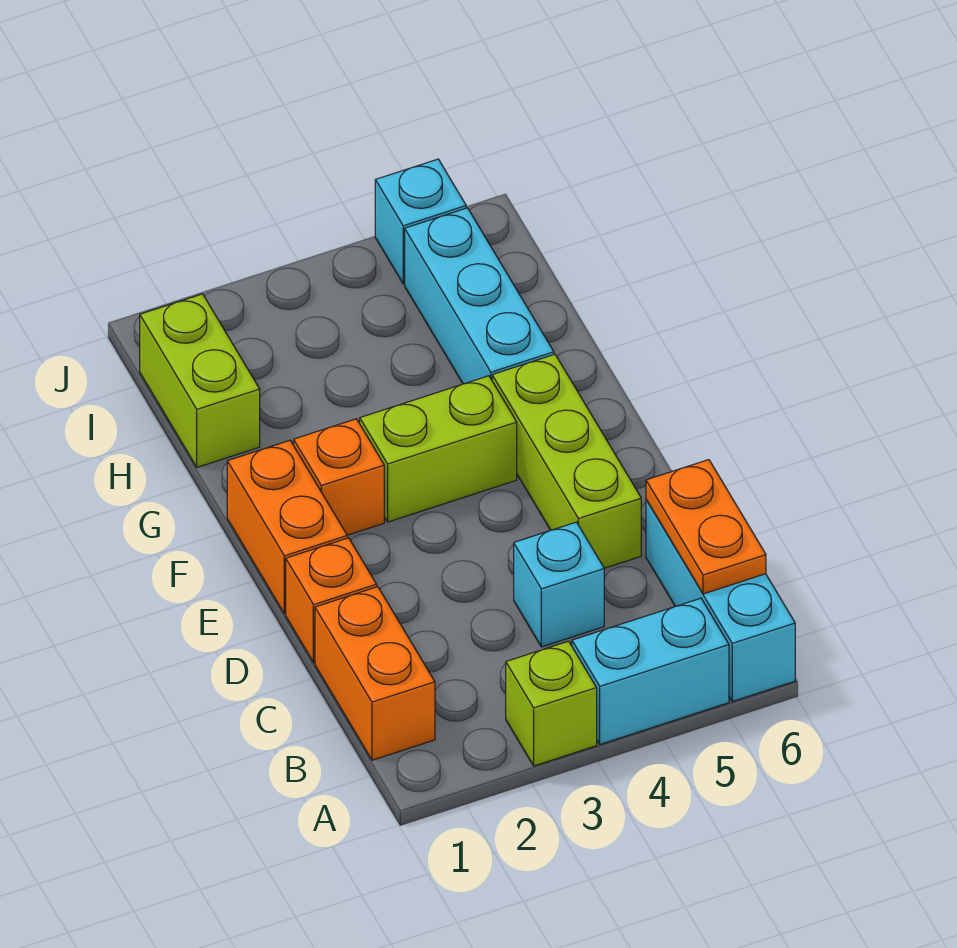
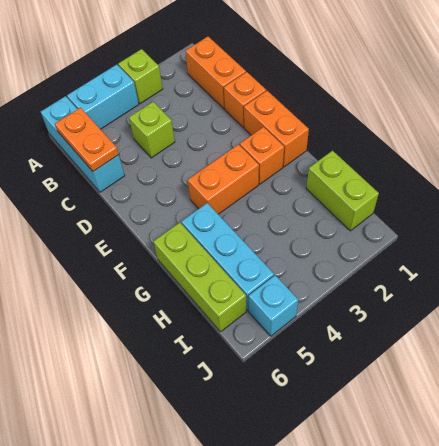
cyan brick C4 level 1 -> lime brick C4 level 1
lime brick D5:F5 level 1 -> lime brick G6:I6 level 1
lime brick F3:F4 level 1 -> orange brick F3:F4 level 1

